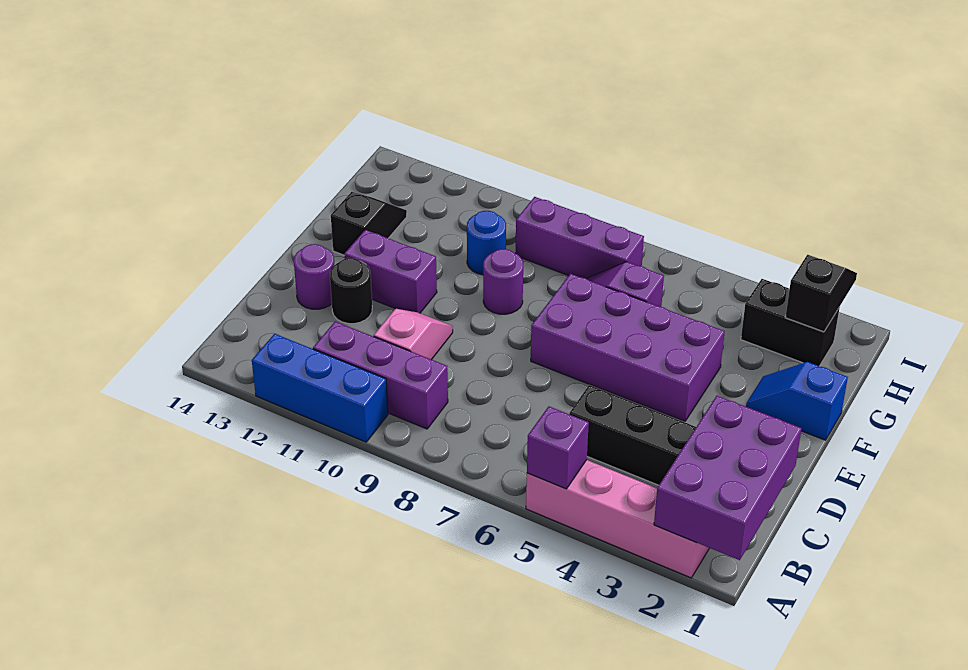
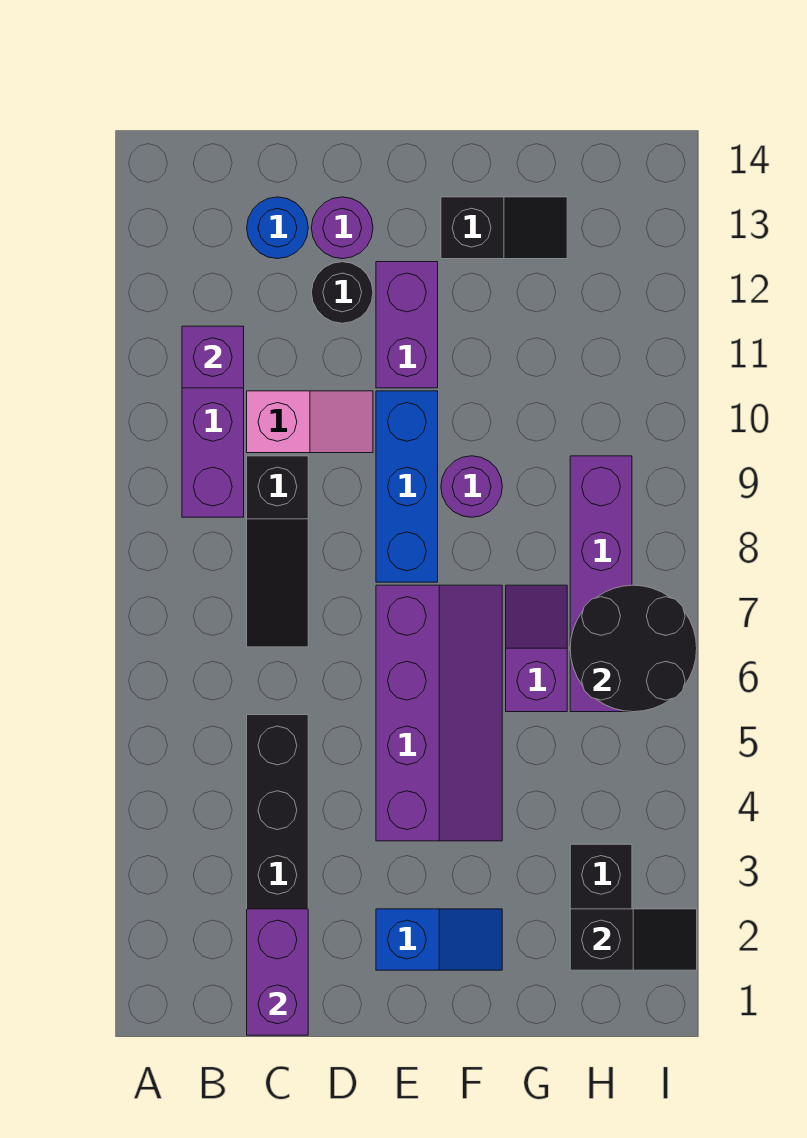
purple brick A1:C2 level 2 -> purple brick C1:C2 level 2
pink brick A2:A5 level 1 -> none
purple brick A5 level 2 -> purple brick B11 level 2
blue brick A10:A12 level 1 -> blue brick E8:E10 level 1
none -> black slope C7:C9 level 1 top 9
purple brick E4:F7 level 1 -> purple slope E4:F7 level 1 top E
blue slope F1:F2 level 1 top 1 -> blue slope E2:F2 level 1 top E
blue round brick G10 level 1 -> blue round brick C13 level 1
none -> black round brick H6:I7 level 2
purple brick H7:H9 level 1 -> purple brick H6:H9 level 1

